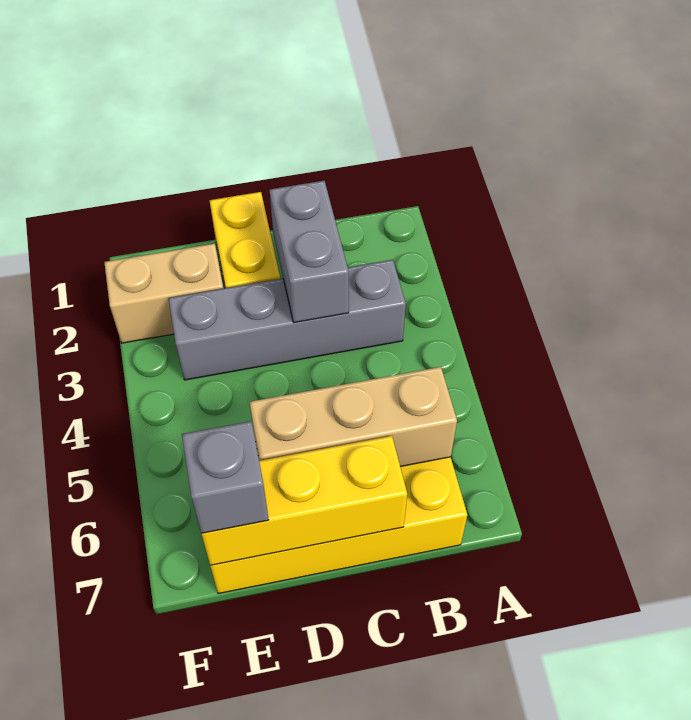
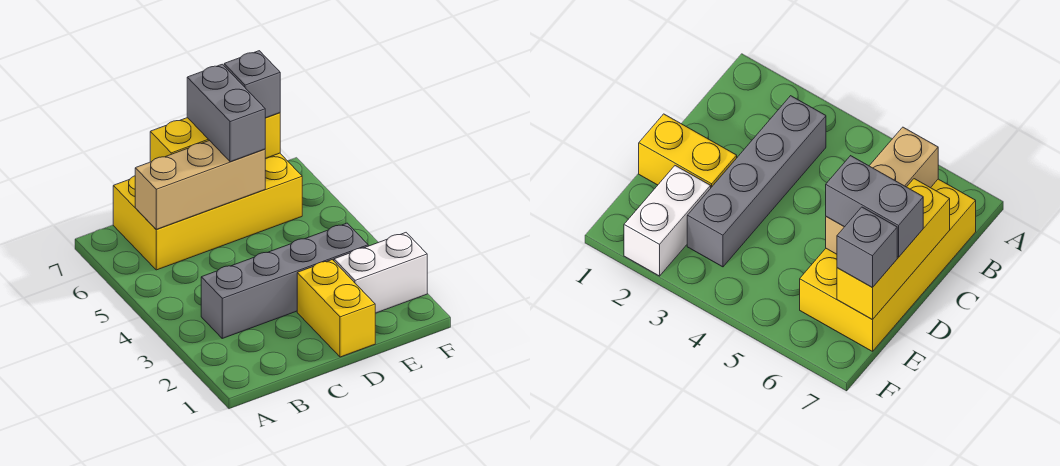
grey brick C2:C3 level 2 -> grey brick D6:D7 level 3
tan brick E2:F2 level 1 -> white brick E2:F2 level 1

